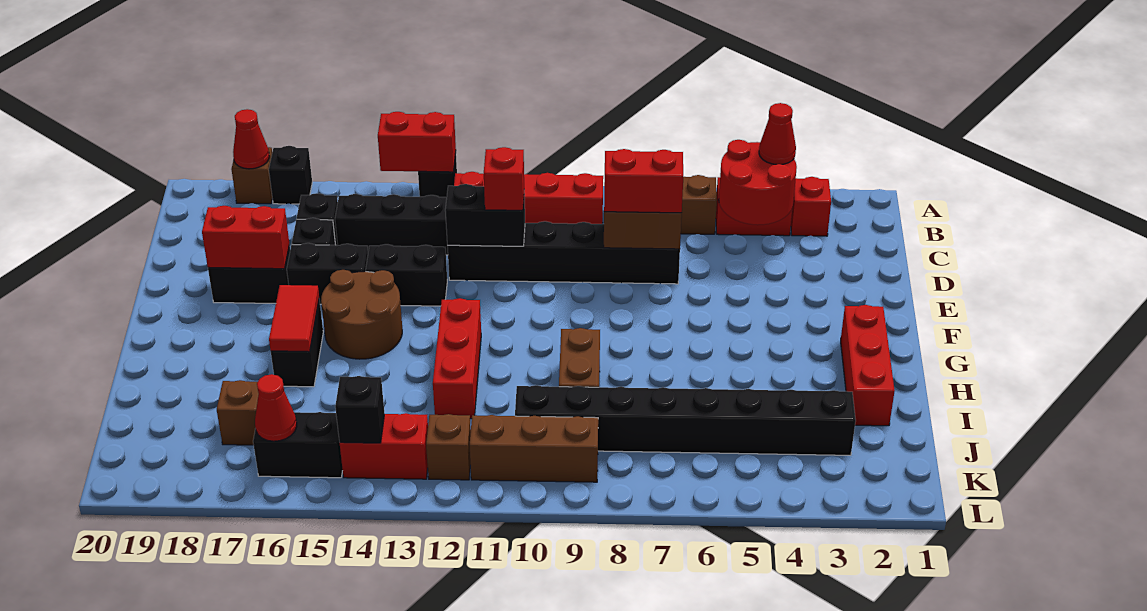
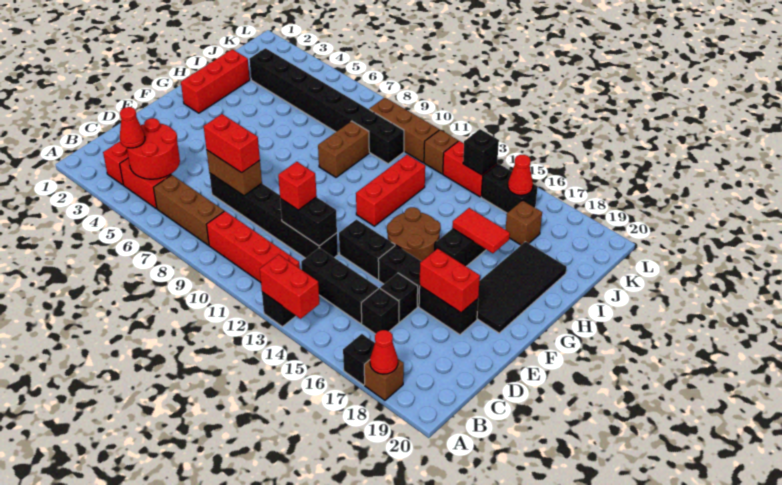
none -> black tile F18:I19 level 1
red tile G16:H16 level 2 -> red tile H16:H17 level 2

